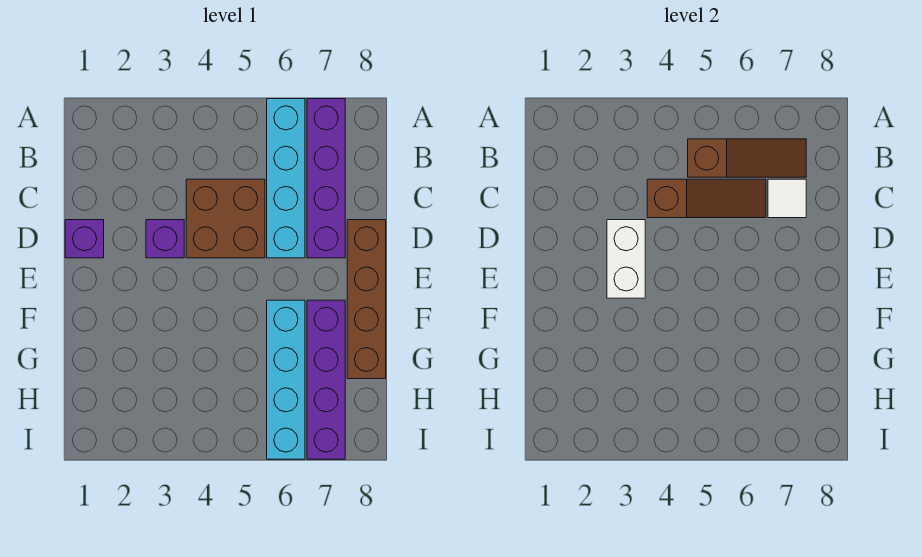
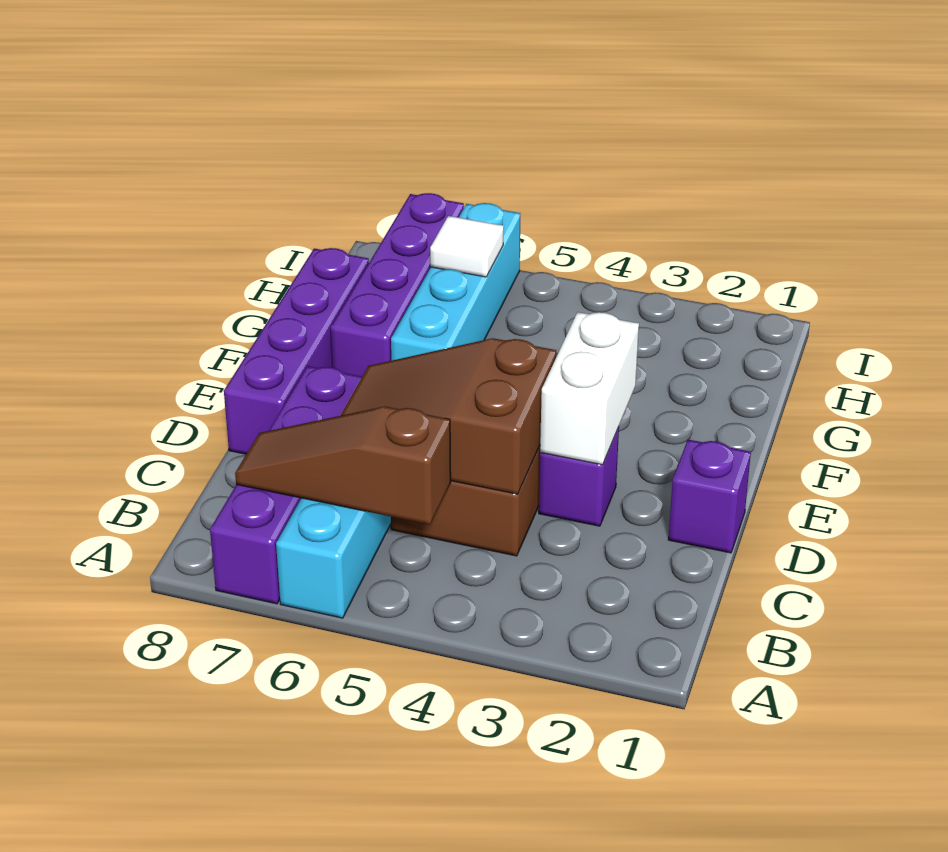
brown slope C4:C6 level 2 top 4 -> brown slope C4:D6 level 2 top 4
white tile C7 level 2 -> white tile H6 level 2
brown brick D8:G8 level 1 -> purple brick D8:G8 level 1

